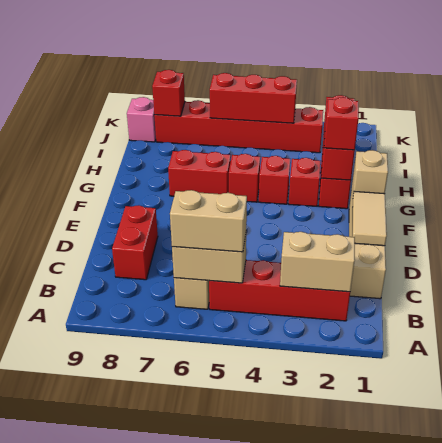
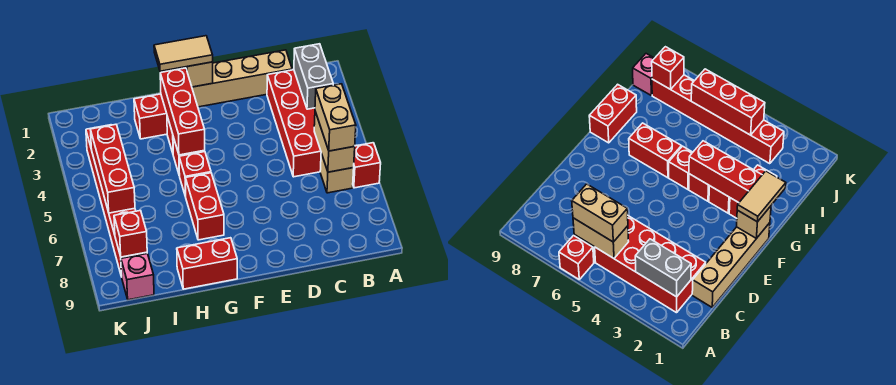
red brick B2:B5 level 1 -> red brick B2:C5 level 1
tan brick B2:B3 level 2 -> grey brick B2:B3 level 2
red brick C8:D8 level 1 -> red brick G9:H9 level 1
tan tile D1:E1 level 2 -> tan tile F1:G1 level 3
red brick G2:I2 level 2 -> red brick G2:G4 level 2
red brick G2 level 3 -> red brick A6 level 1

